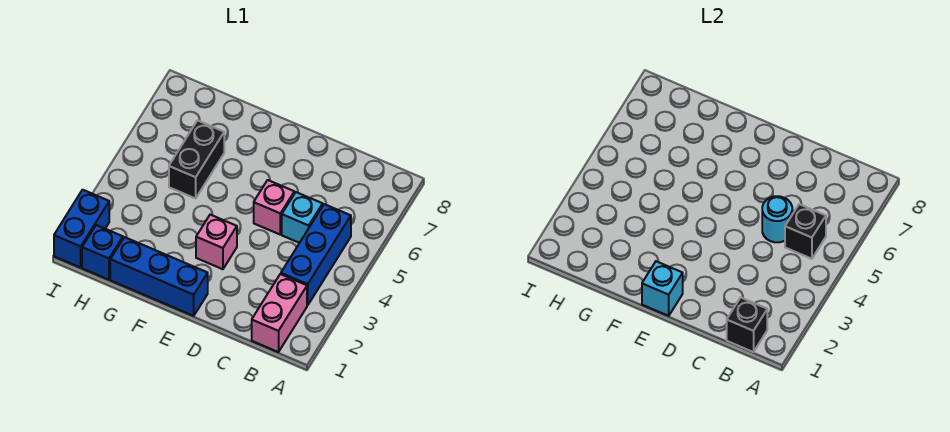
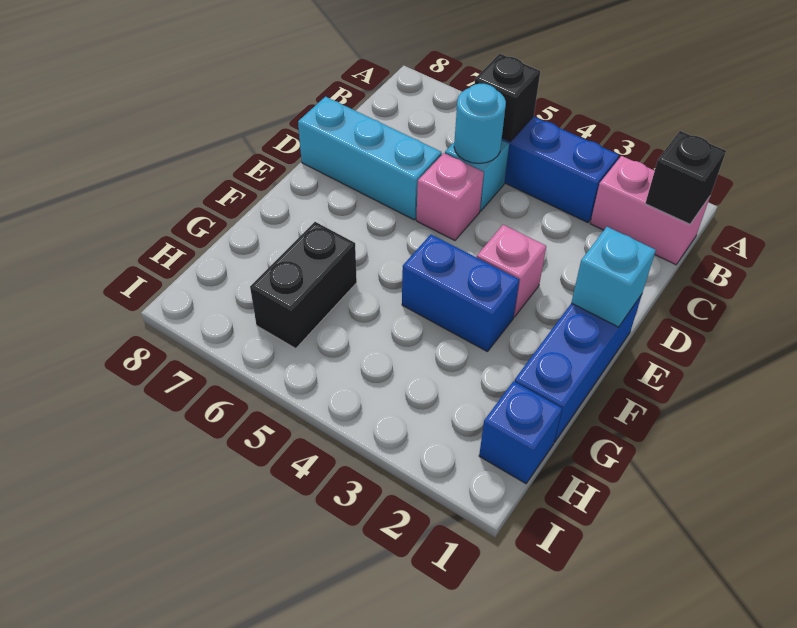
none -> cyan brick D6:D8 level 1
black brick G5:G6 level 1 -> black brick G6:H6 level 1
blue brick I1:I2 level 1 -> blue brick F3:F4 level 1

